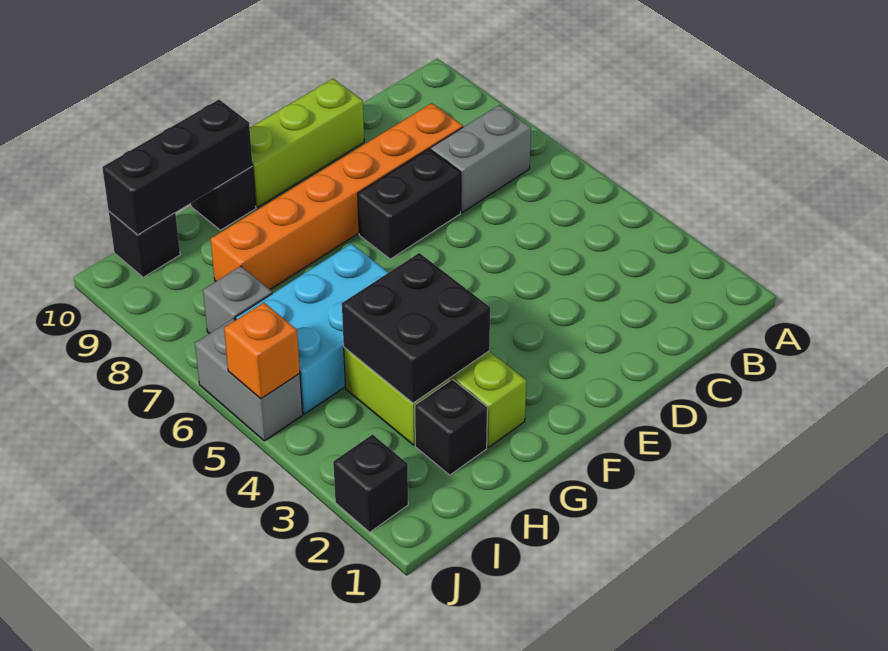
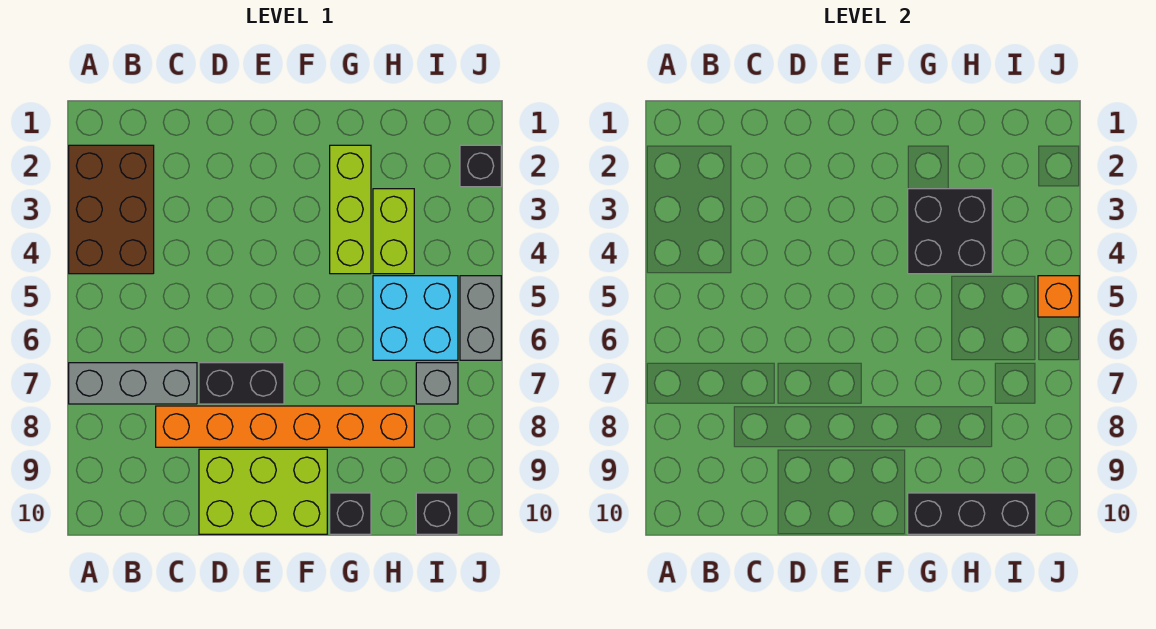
none -> brown brick A2:B4 level 1
grey brick B7:C7 level 1 -> grey brick A7:C7 level 1
lime brick D10:F10 level 1 -> lime brick D9:F10 level 1
cyan brick G5:I6 level 1 -> cyan brick H5:I6 level 1
black brick H2 level 1 -> none

